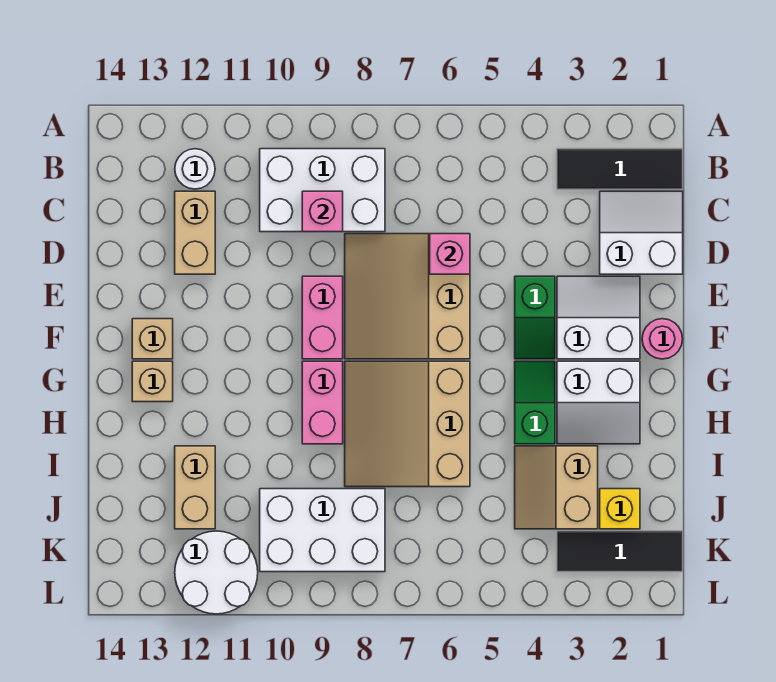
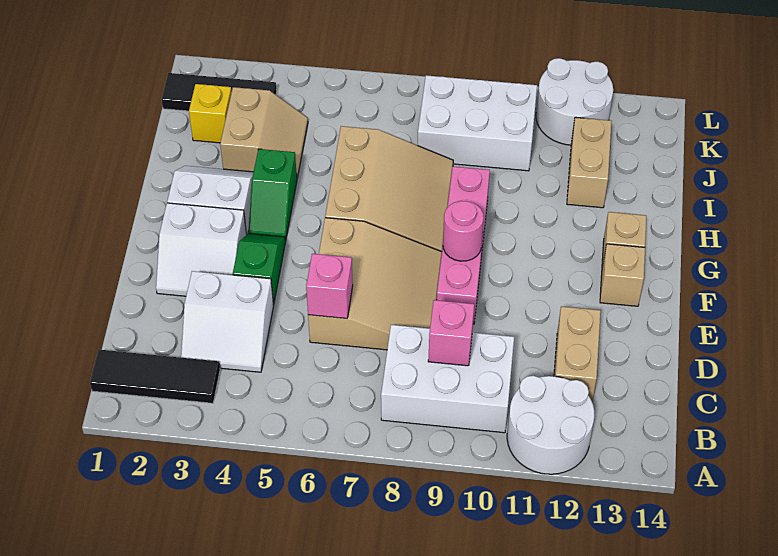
white round brick B12 level 1 -> white round brick A11:B12 level 1
white slope C1:D2 level 1 top D -> white slope C3:D4 level 1 top D
pink round brick F1 level 1 -> pink round brick F9 level 2

